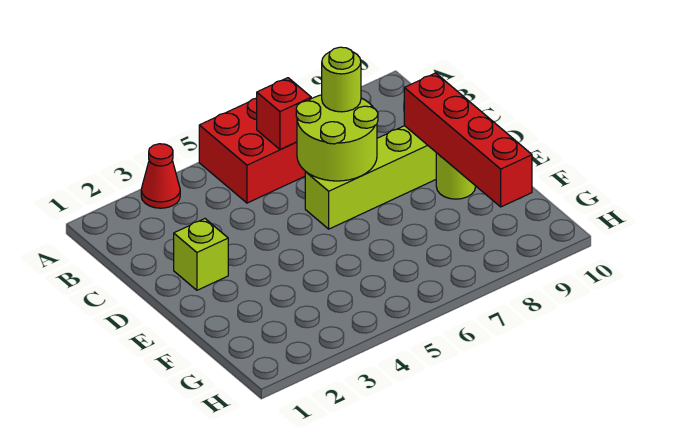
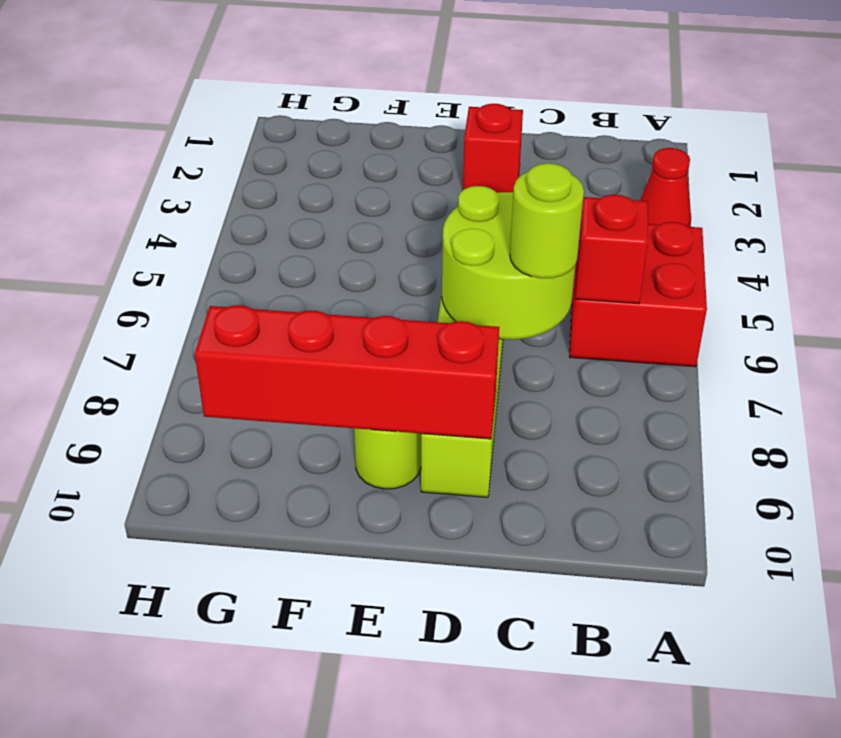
lime brick D2 level 1 -> red brick D2 level 1

